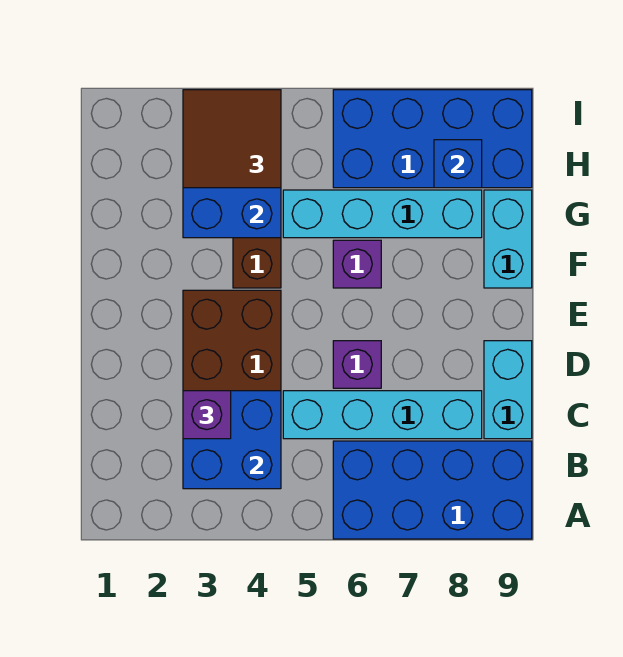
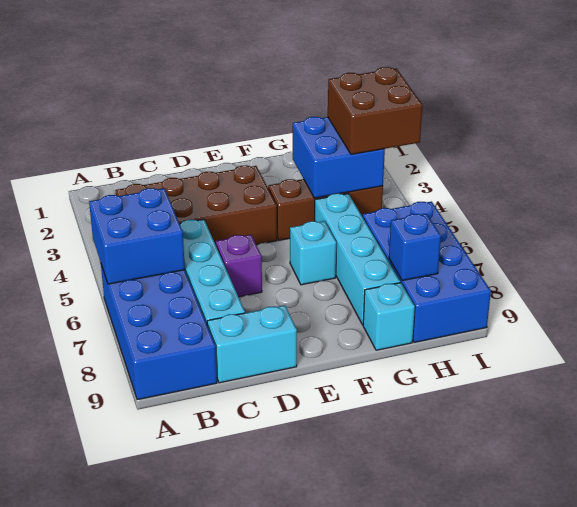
blue brick B3:C4 level 2 -> blue brick A5:B6 level 2
purple brick C3 level 3 -> none
purple brick F6 level 1 -> cyan brick F6 level 1
cyan brick F9:G9 level 1 -> cyan brick G9 level 1
brown tile H3:I4 level 3 -> brown brick H3:I4 level 3

